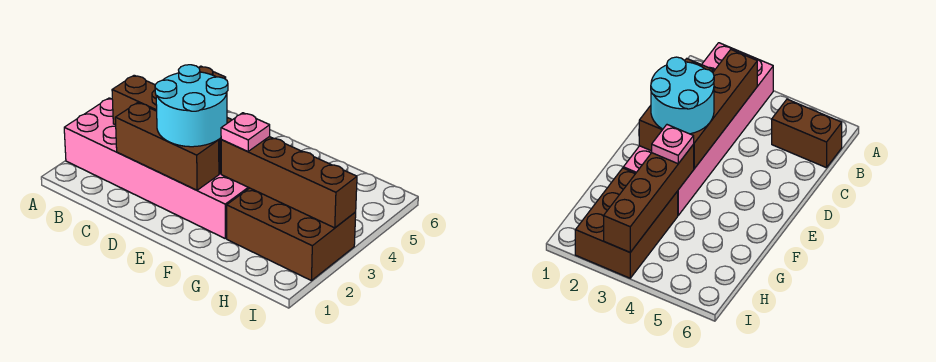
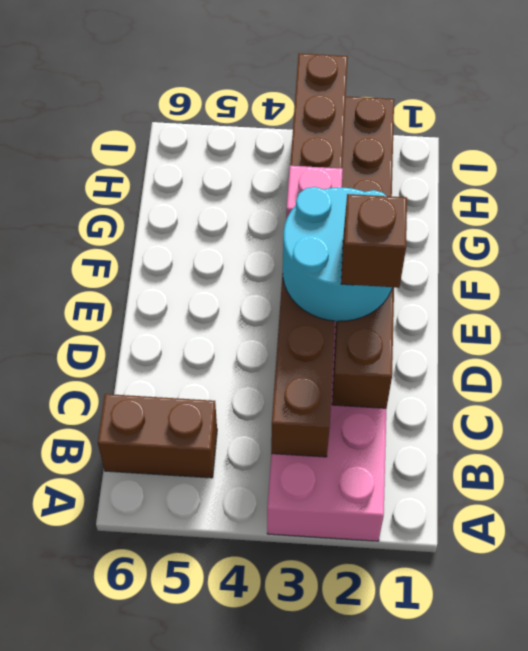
none -> brown brick D2 level 4

